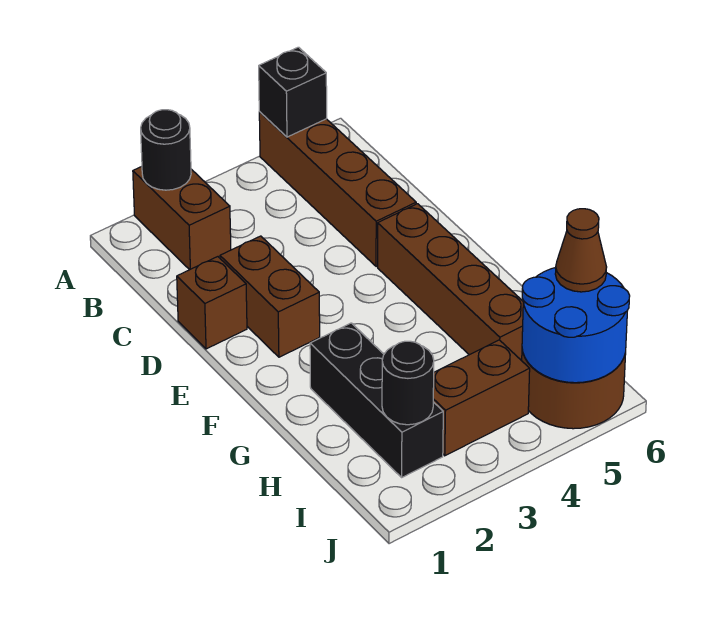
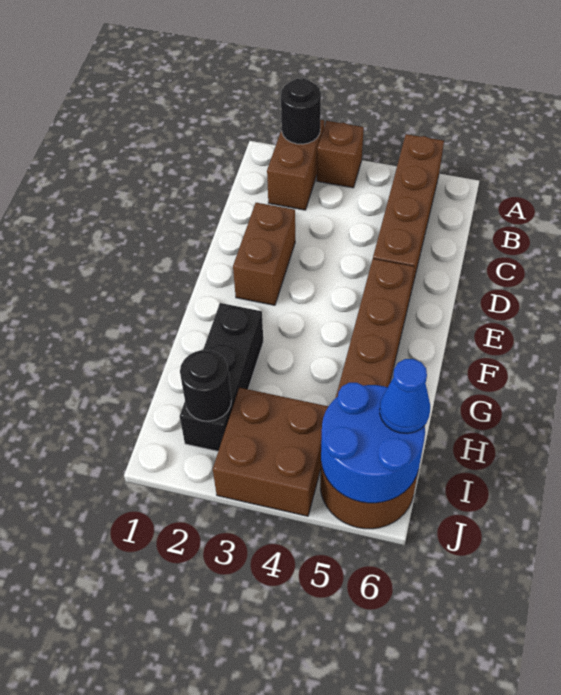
black brick A5 level 2 -> none
brown brick D1 level 1 -> brown brick A3 level 1
brown brick I3:I4 level 1 -> brown brick I3:J4 level 1
brown cone I6 level 3 -> blue cone I6 level 3

